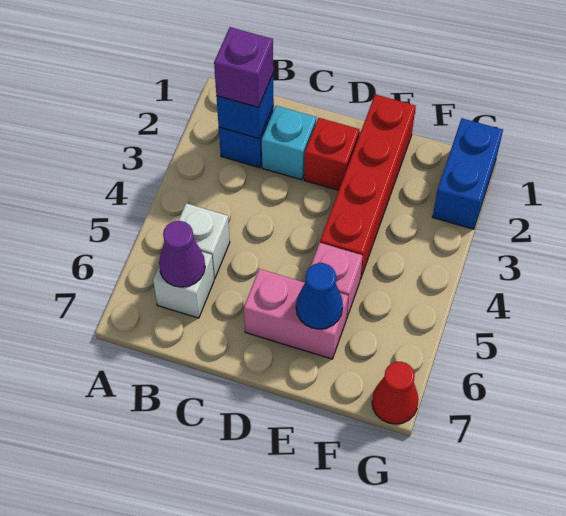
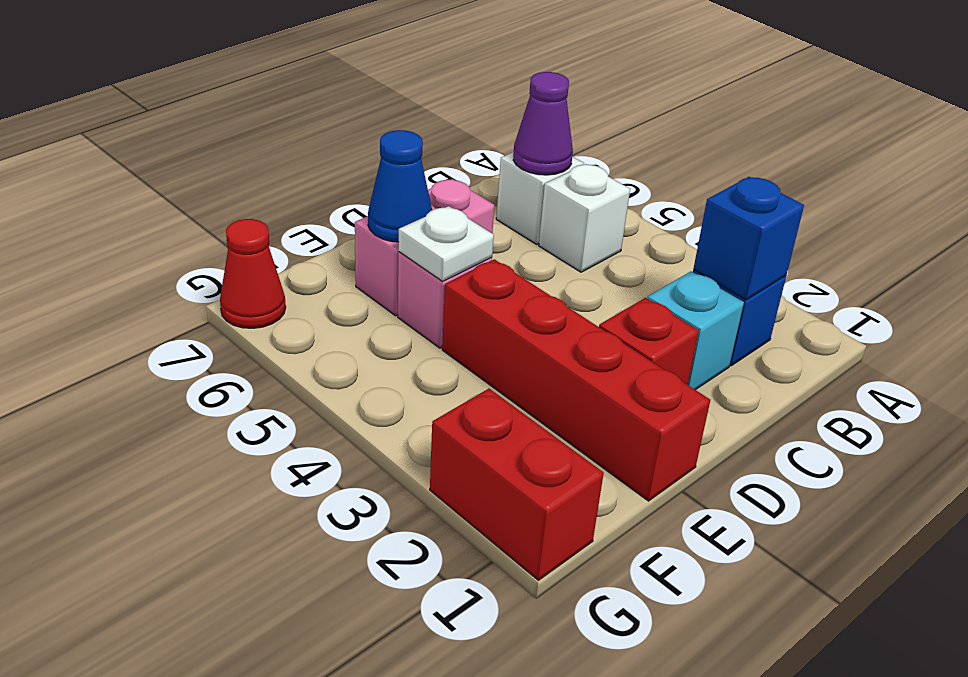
purple brick B2 level 3 -> none
none -> white plate E5 level 2
blue brick G1:G2 level 1 -> red brick G1:G2 level 1

